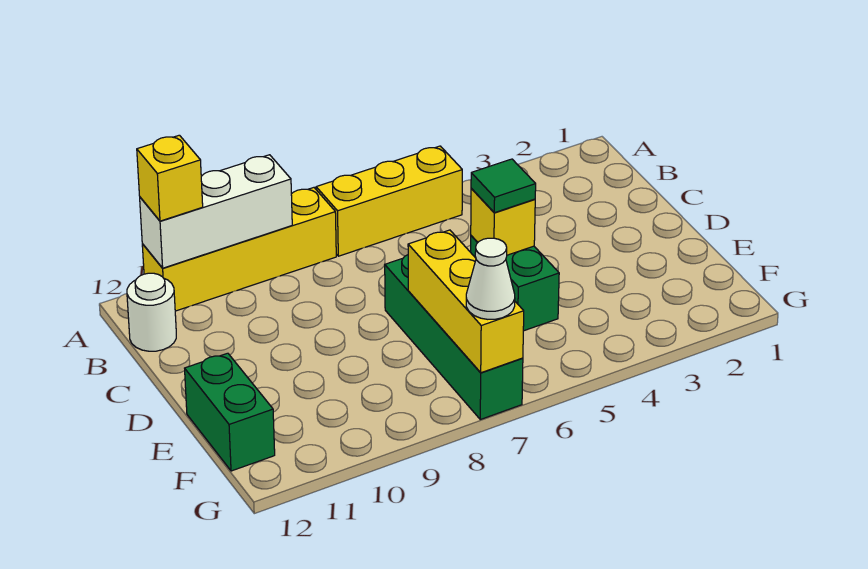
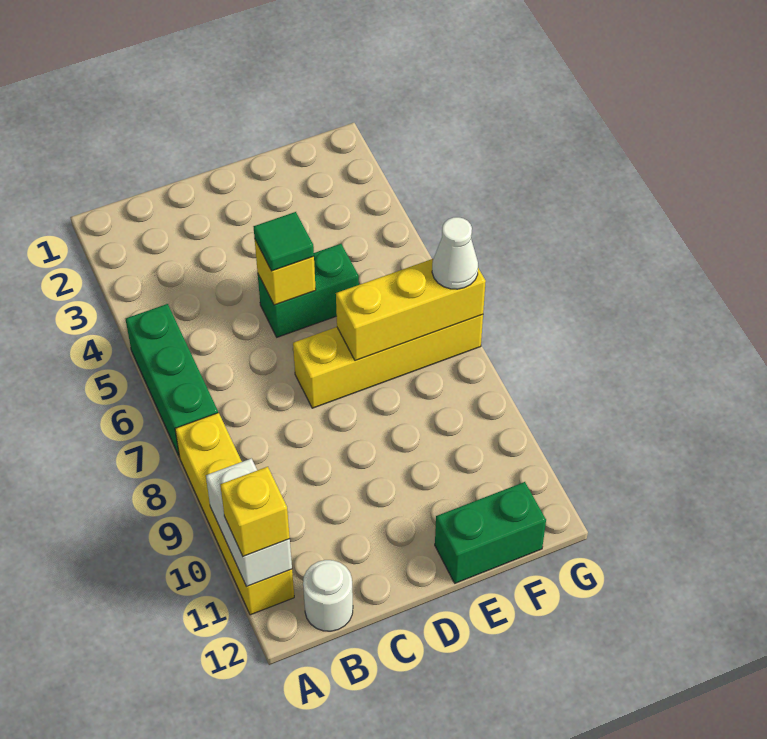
yellow brick A5:A7 level 1 -> green brick A5:A7 level 1
white brick A9:A11 level 2 -> white brick A10:A11 level 2
green brick D7:G7 level 1 -> yellow brick D7:G7 level 1

